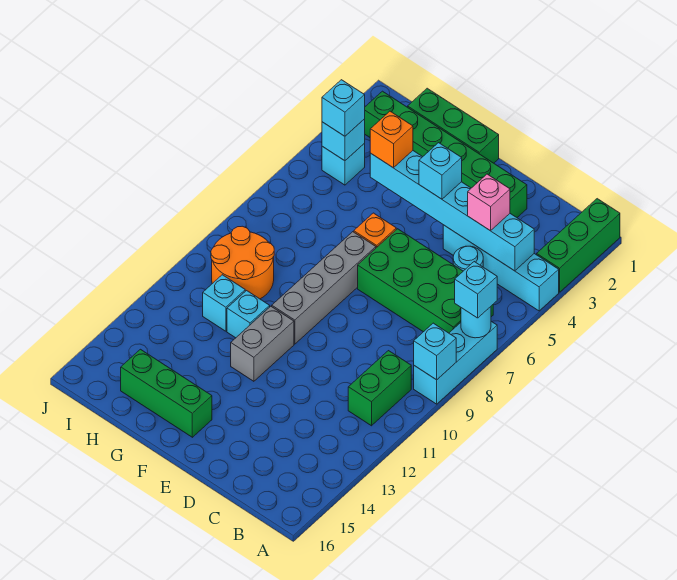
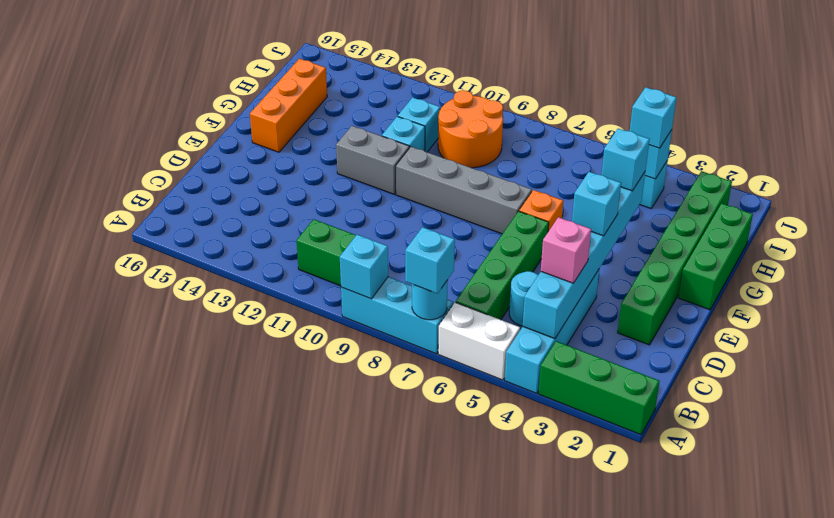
none -> white brick A5:A6 level 1
green brick B6:E7 level 1 -> green brick B6:E6 level 1
green brick F15:H15 level 1 -> orange brick F15:H15 level 1
orange brick G4 level 3 -> cyan brick G4 level 3

